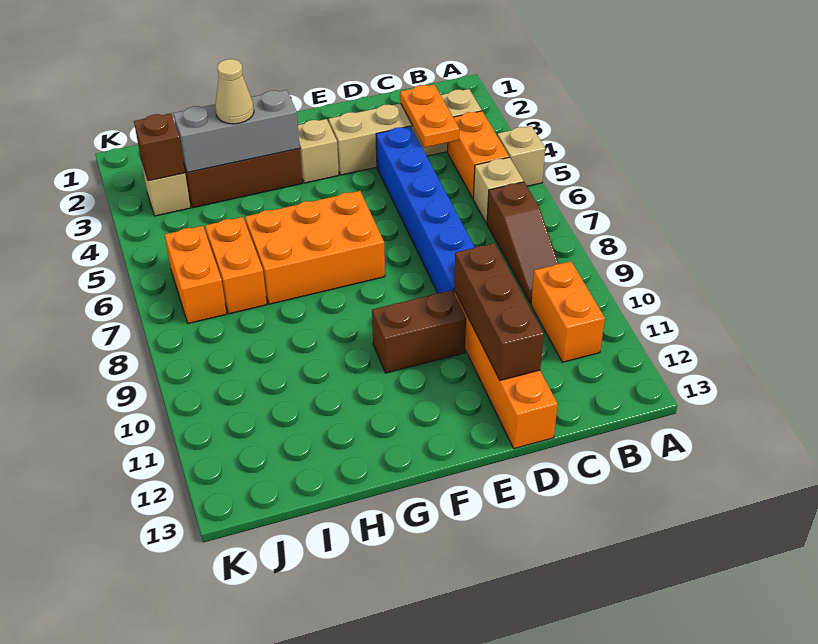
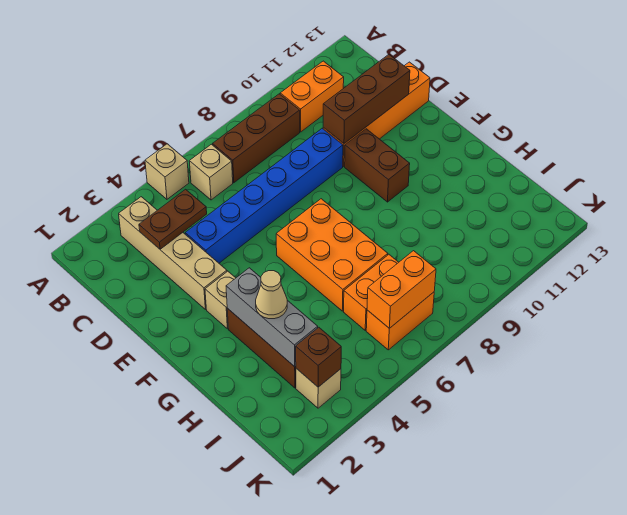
orange brick B4:B5 level 1 -> orange brick J6:J7 level 2
brown slope B7:B9 level 1 top 7 -> brown brick B7:B9 level 1
orange plate C3:C4 level 2 -> brown plate C3:C4 level 2

